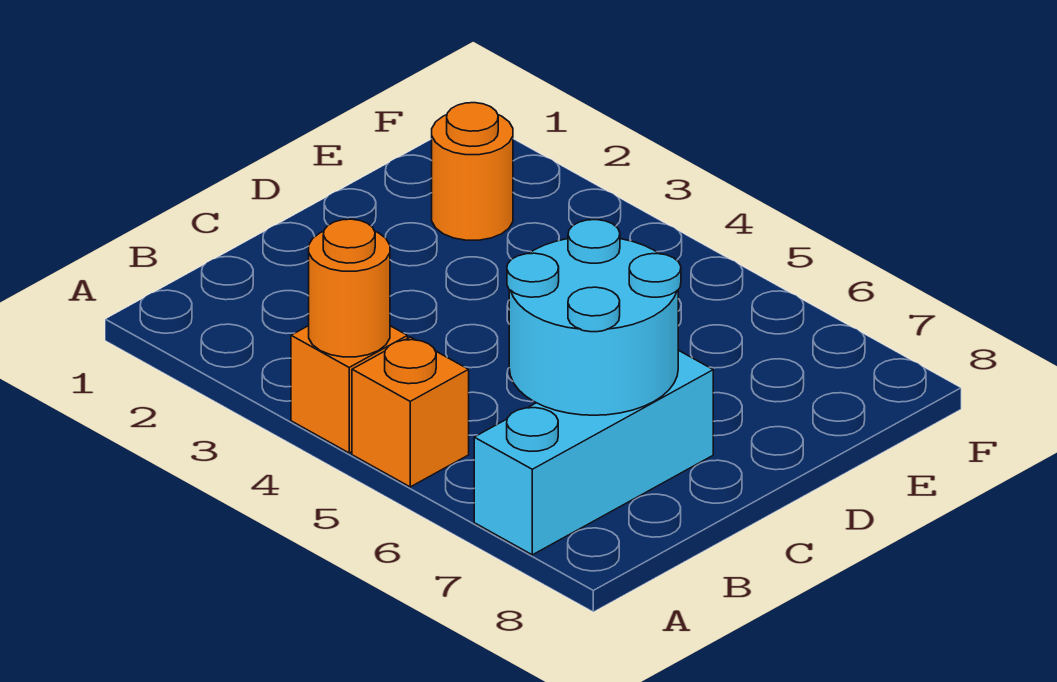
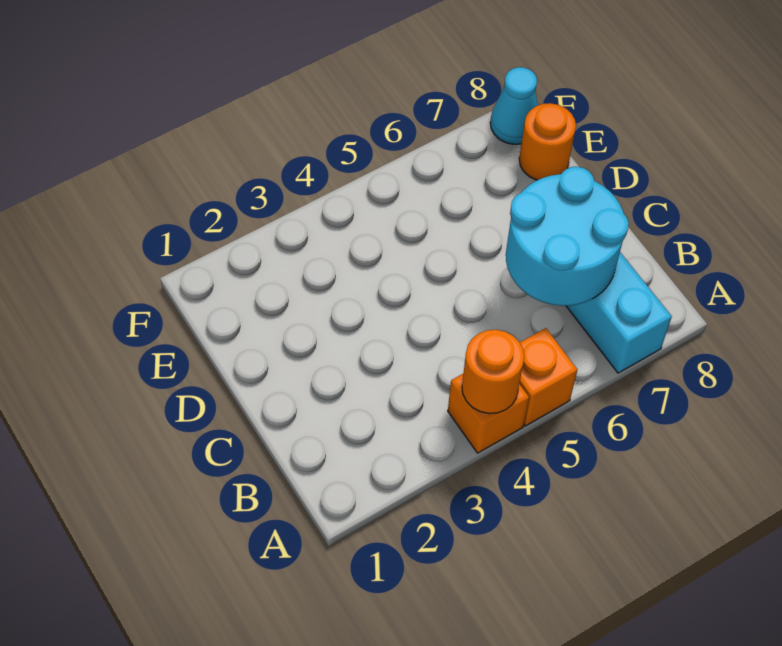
orange round brick E2 level 1 -> orange round brick E8 level 1
none -> cyan cone F8 level 1

